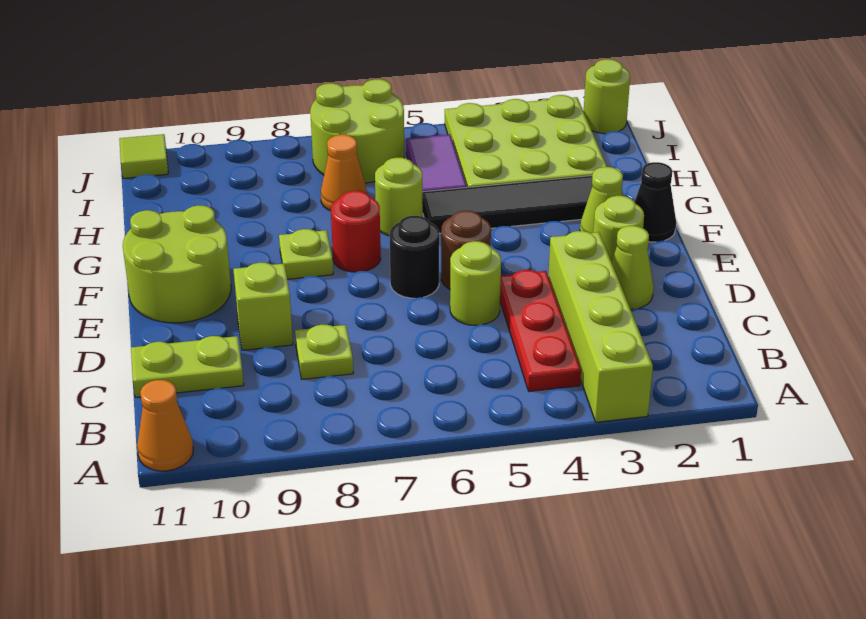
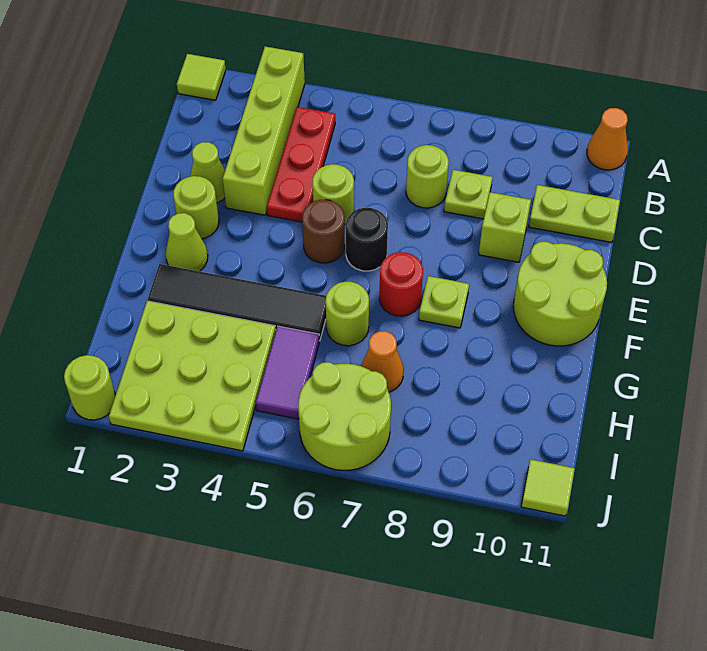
none -> lime tile A1 level 1
none -> lime round brick C7 level 1
black cone F1 level 1 -> none

